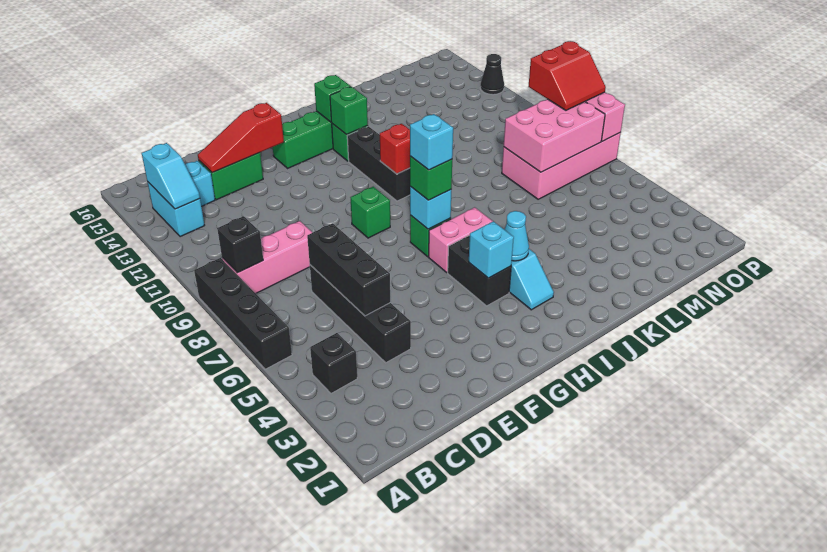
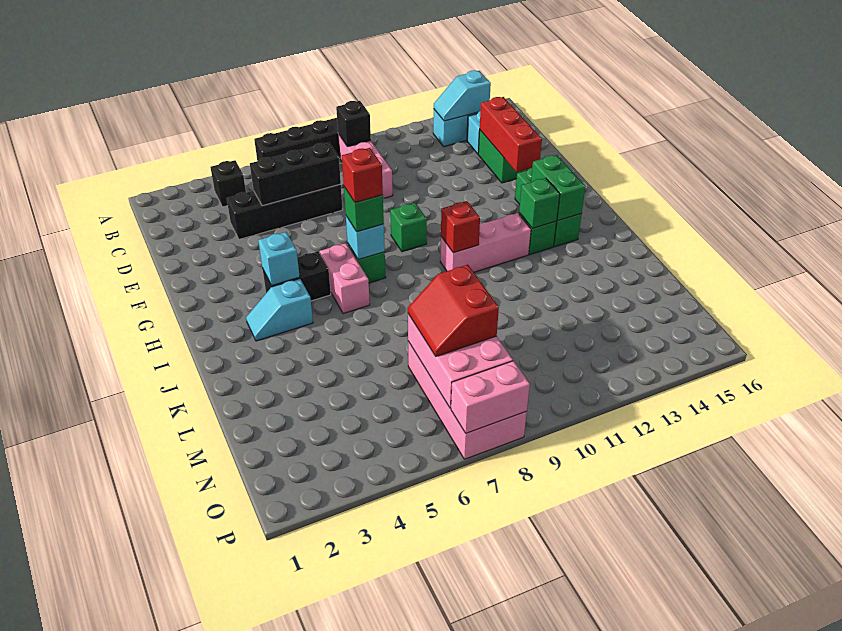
red slope D14:F14 level 2 top F -> red brick D14:F14 level 2
cyan brick H7 level 4 -> red brick H7 level 4
cyan cone I4 level 2 -> none
black brick I10:I12 level 1 -> pink brick I10:I12 level 1
green brick I14 level 2 -> green brick H14:I14 level 2
red slope O8:P9 level 3 top 9 -> red slope M7:N8 level 3 top 8
black cone P13 level 1 -> none

